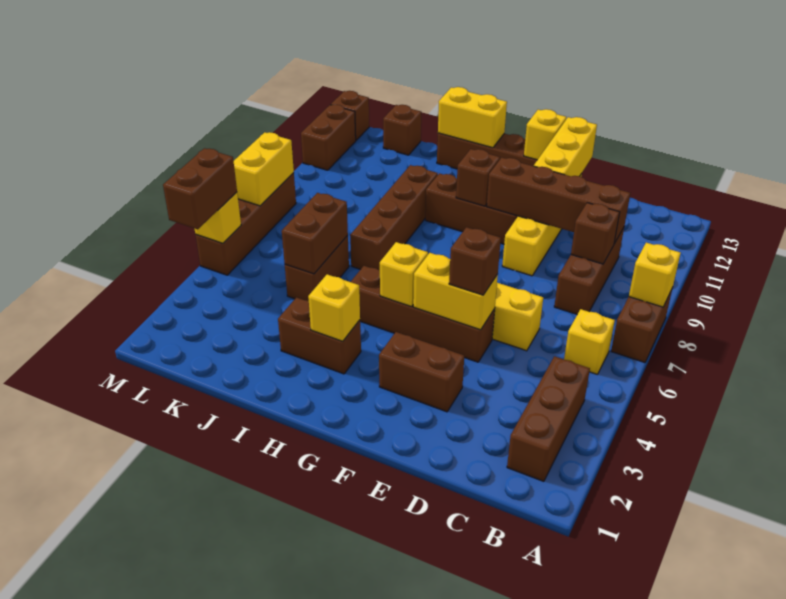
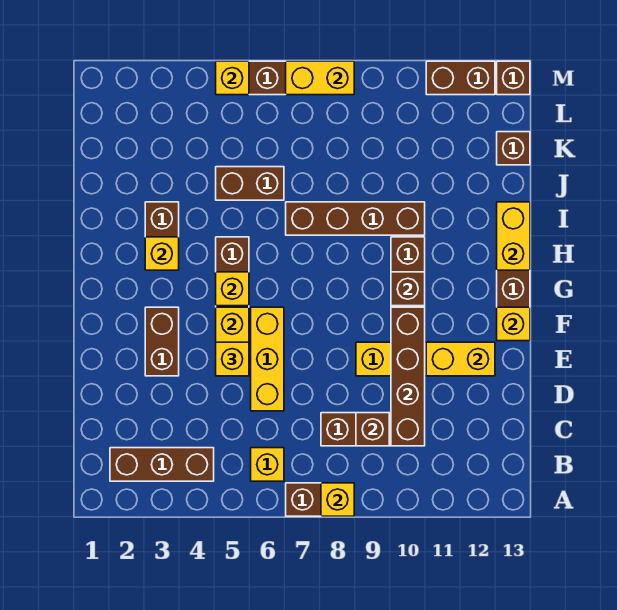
brown brick E5 level 3 -> yellow brick E5 level 3
yellow brick E11:E13 level 2 -> yellow brick E11:E12 level 2
brown brick J5:J6 level 2 -> none
brown brick M4:M5 level 3 -> none

